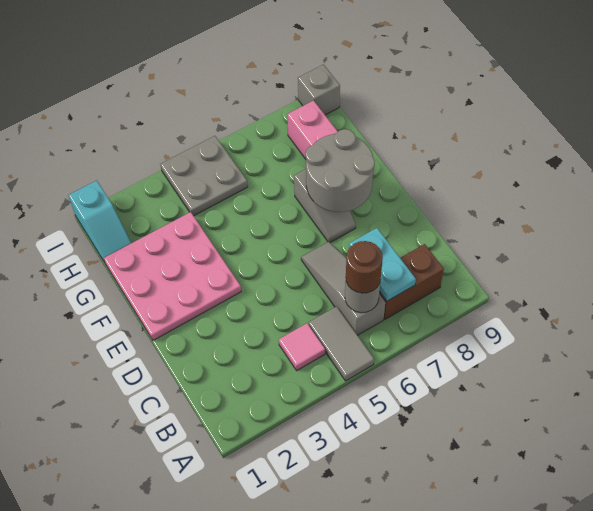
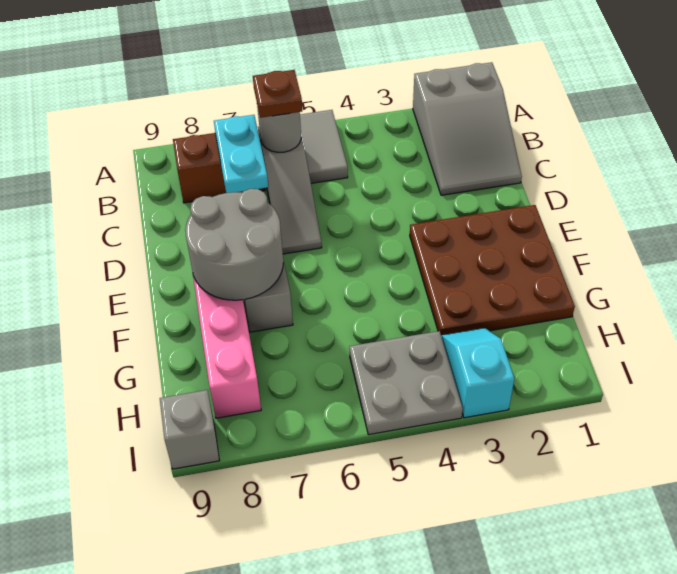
none -> grey slope A1:C2 level 1 top A
pink tile B4 level 1 -> none
brown round brick B6 level 3 -> brown plate B6 level 3
pink plate E1:G3 level 1 -> brown plate E1:G3 level 1
cyan slope H1:I1 level 1 top I -> cyan slope H3:I3 level 1 top I

